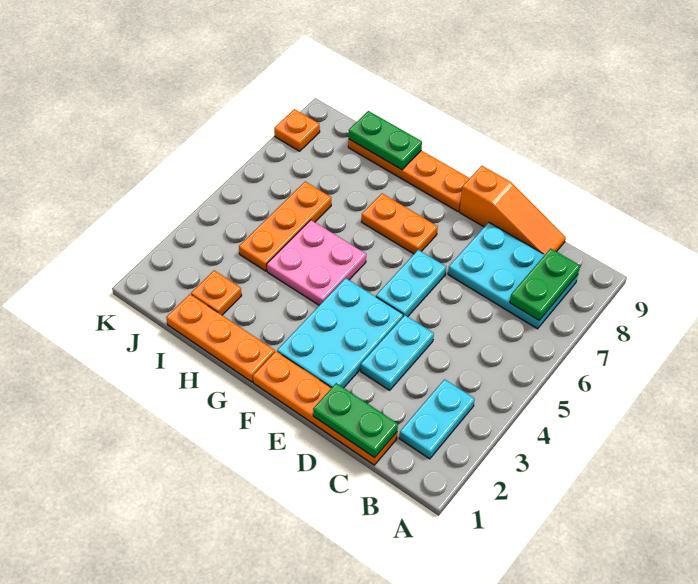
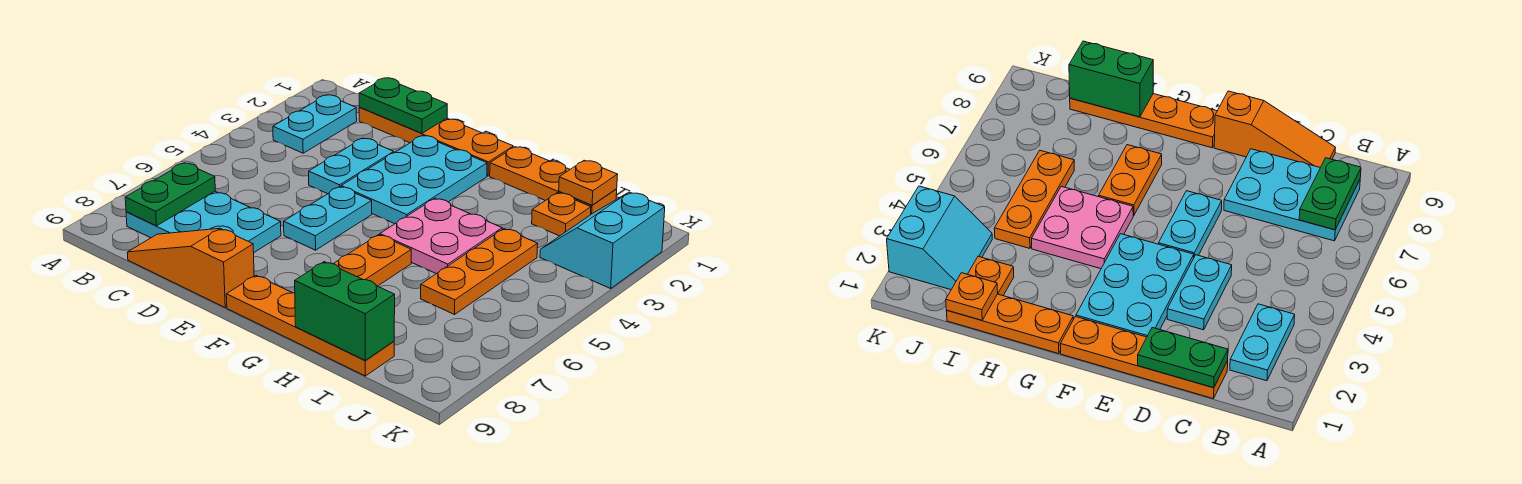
orange plate F7:G7 level 1 -> orange plate G6:G7 level 1
green plate H9:I9 level 2 -> green brick H9:I9 level 2
none -> cyan slope J2:K3 level 1 top K
orange plate K8 level 1 -> orange plate I1 level 2

